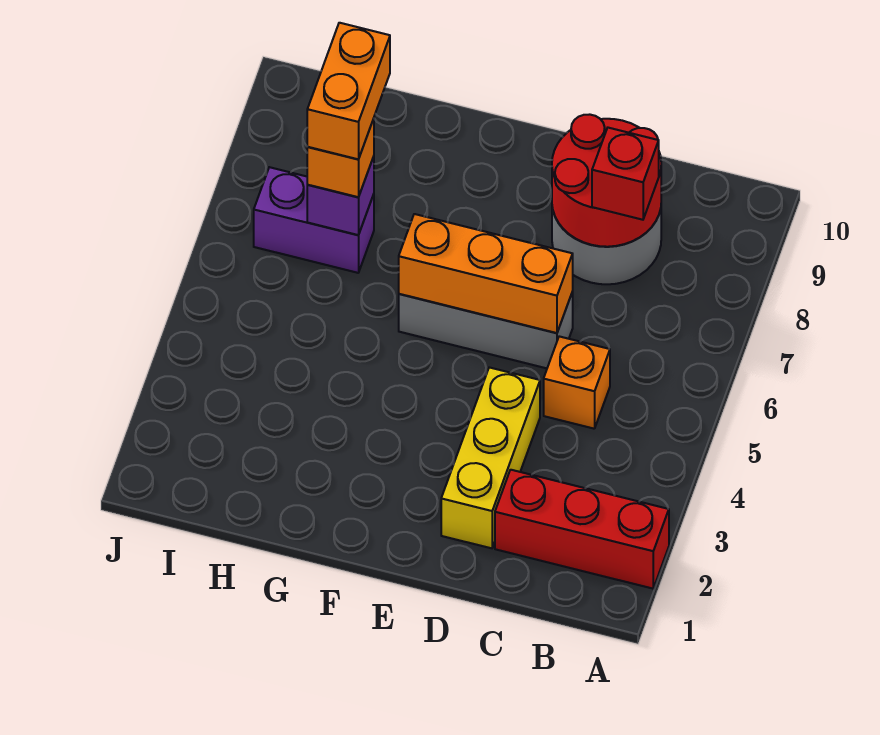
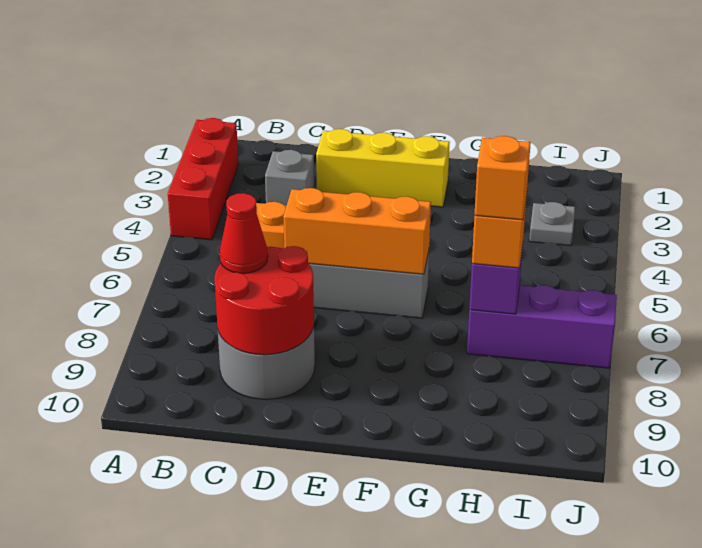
red brick A2:C2 level 1 -> red brick A2:A4 level 1
none -> grey brick C3 level 1
red brick C8 level 3 -> red cone C8 level 3
yellow brick D2:D4 level 1 -> yellow brick D2:F2 level 1
purple brick H7:I7 level 1 -> purple brick H7:J7 level 1
orange brick H7:H8 level 4 -> orange brick H7 level 4
none -> grey plate I3 level 1

